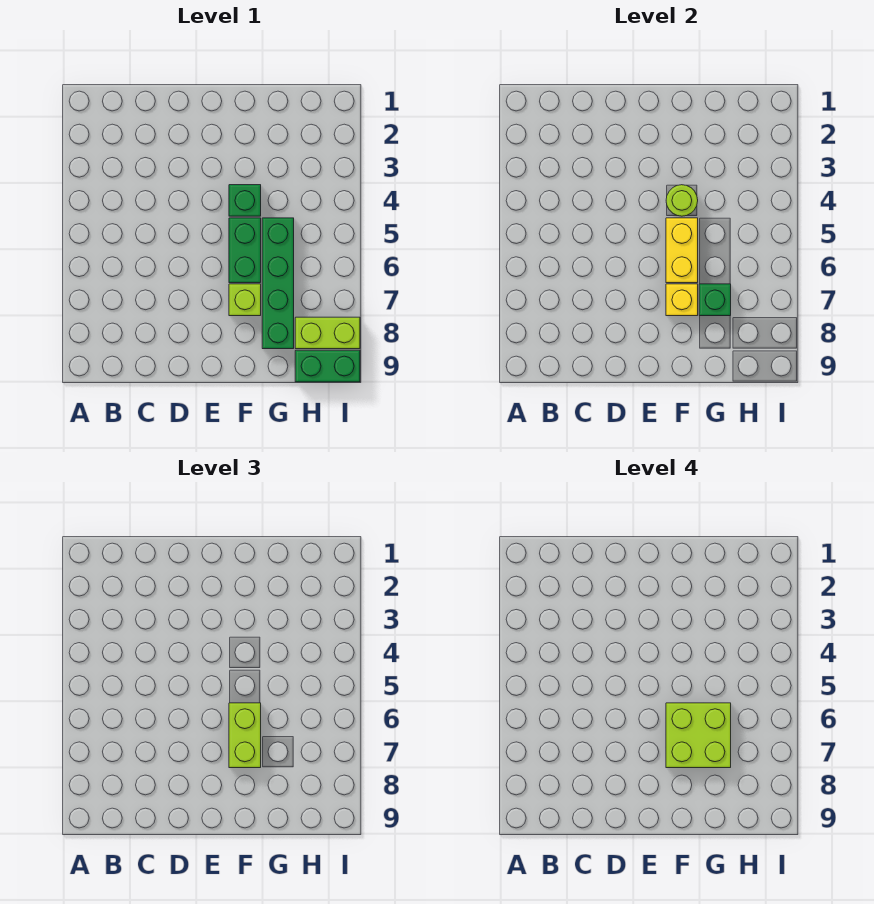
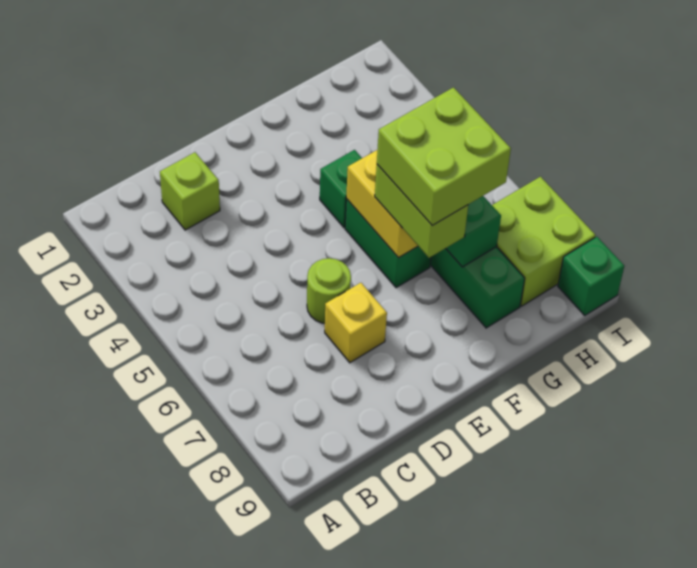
lime round brick F4 level 2 -> lime round brick D6 level 1
lime brick F7 level 1 -> lime brick C2 level 1
yellow brick F7 level 2 -> yellow brick D7 level 1
lime brick H8:I8 level 1 -> lime brick H7:I8 level 1
green brick H9:I9 level 1 -> green brick I9 level 1

